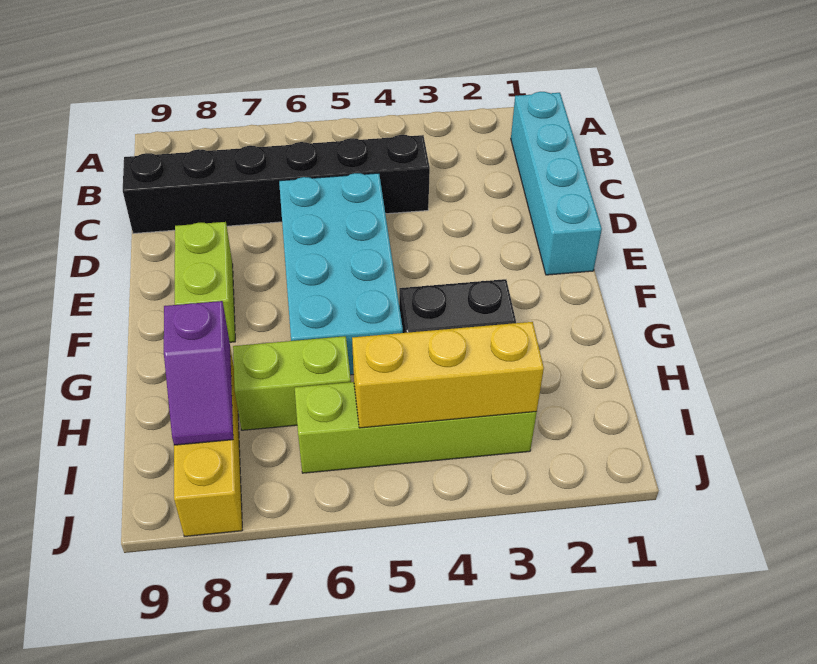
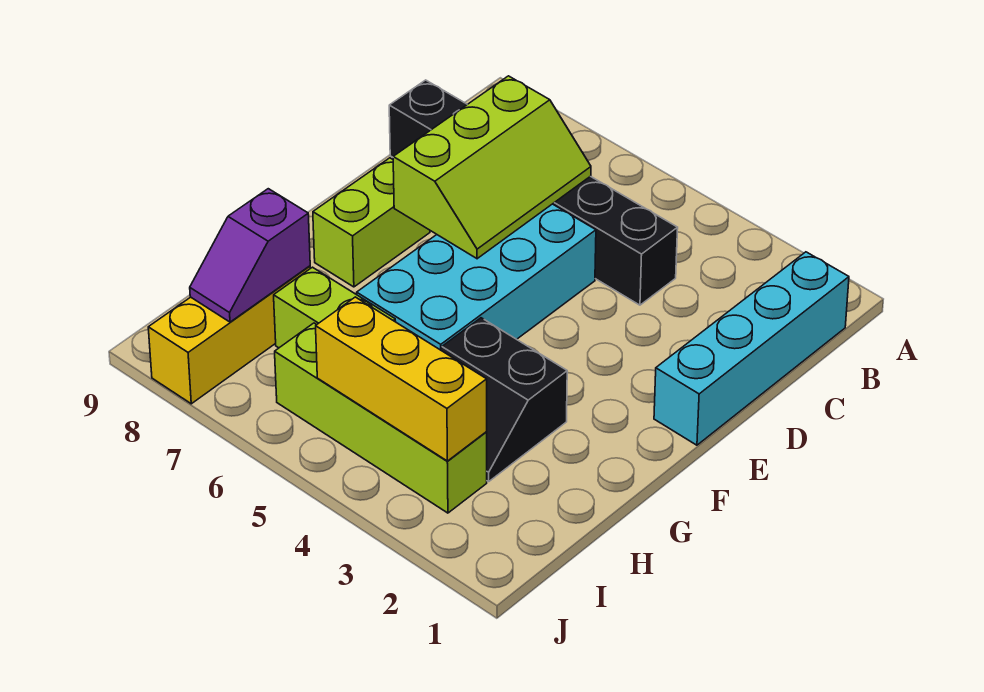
none -> lime slope C6:E7 level 2 top 7

